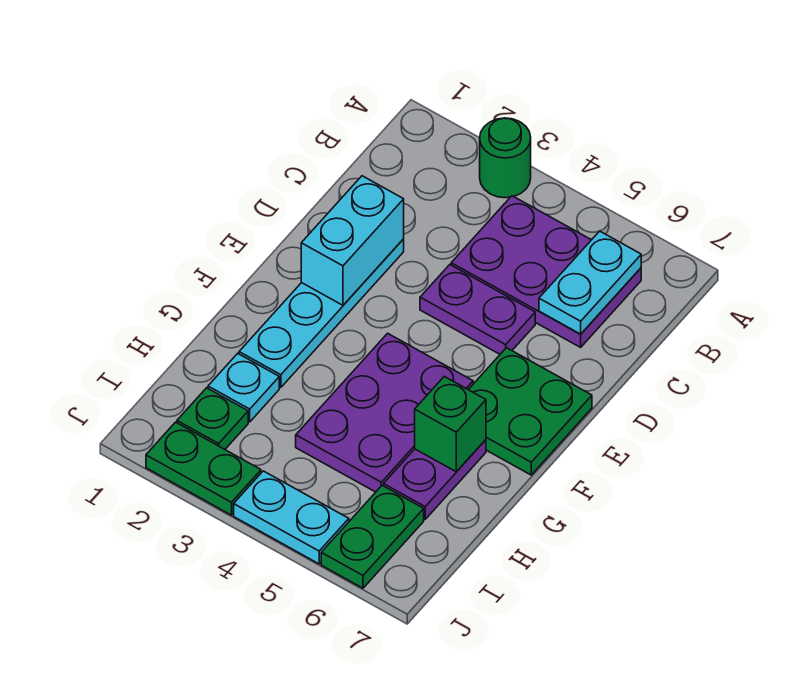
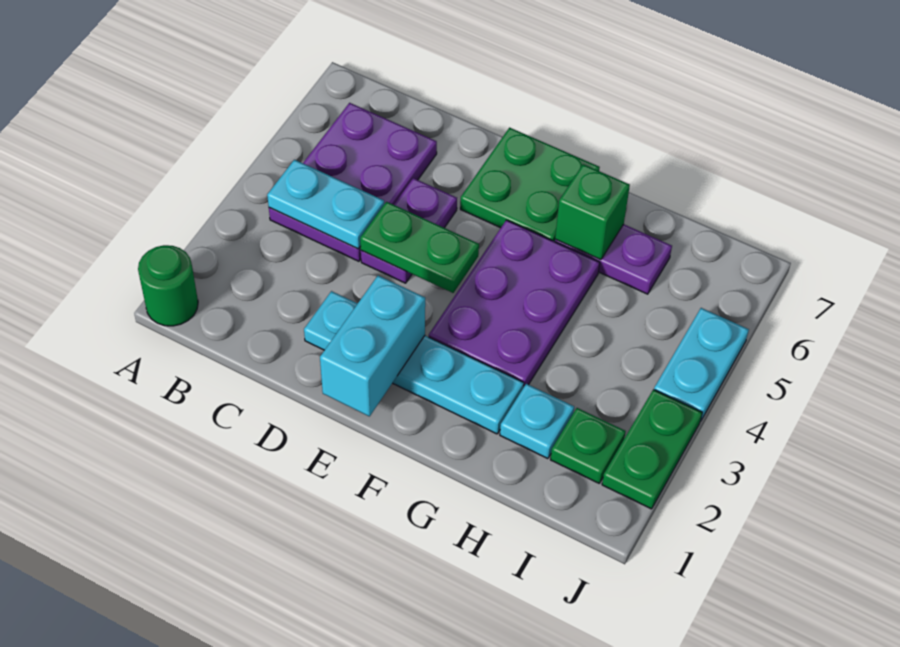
green round brick A3 level 1 -> green round brick A1 level 1
cyan plate B6:C6 level 2 -> cyan plate B4:C4 level 2
cyan brick D2:E2 level 2 -> cyan brick E1:E2 level 2
purple plate F4:H5 level 1 -> purple plate F3:G5 level 1
green plate I6:J6 level 1 -> green plate D4:E4 level 2

